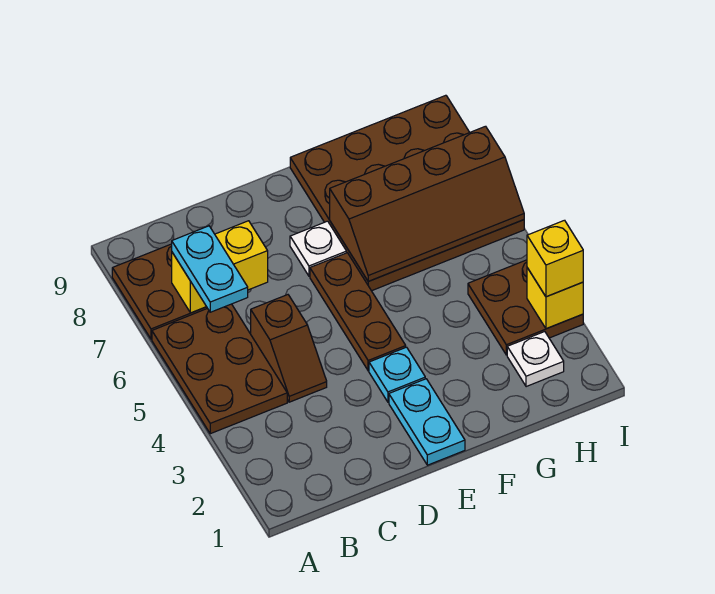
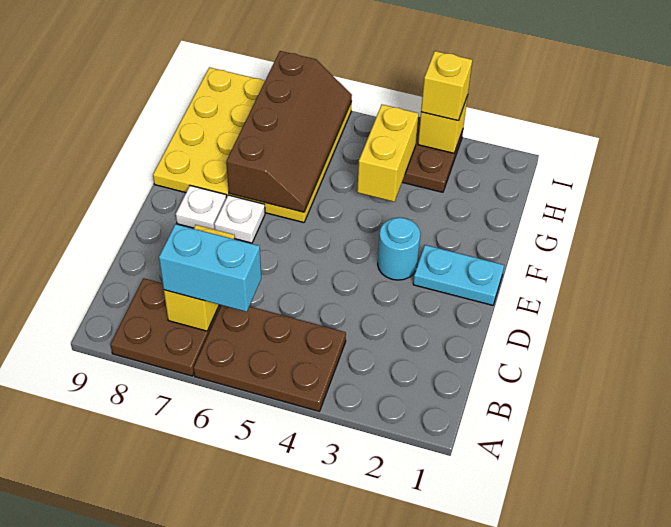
cyan plate B6:B7 level 3 -> cyan brick B6:B7 level 3
brown slope C4:C5 level 1 top 5 -> none
cyan plate E3 level 1 -> cyan round brick E3 level 1
brown plate E4:E6 level 1 -> none
brown plate F6:I9 level 1 -> yellow plate F6:I9 level 1
none -> yellow brick G4:H4 level 2
white plate H2 level 1 -> white plate E8 level 1

